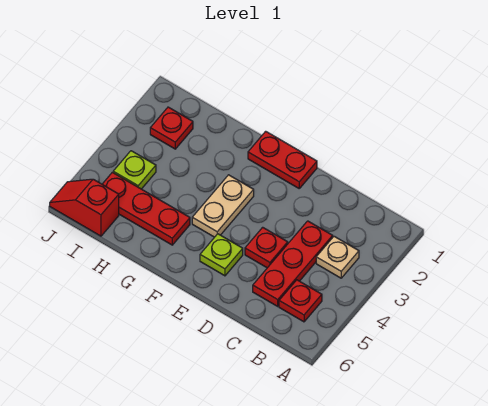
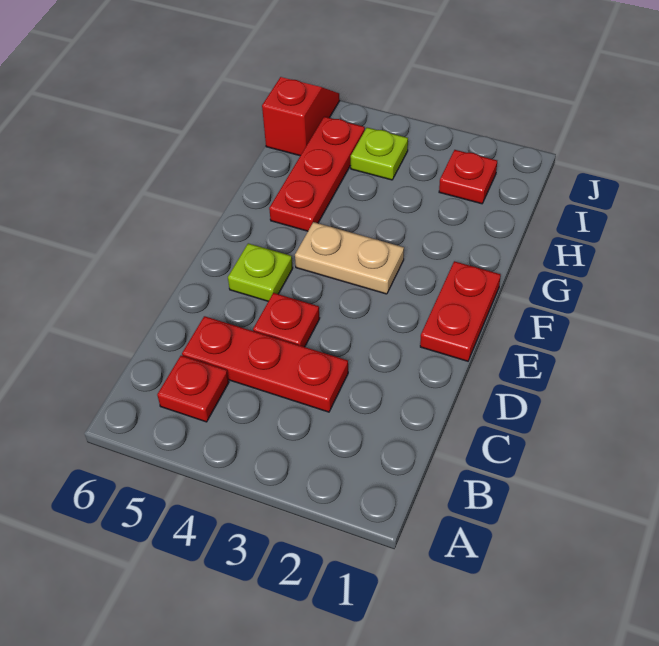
tan plate B3 level 1 -> none

